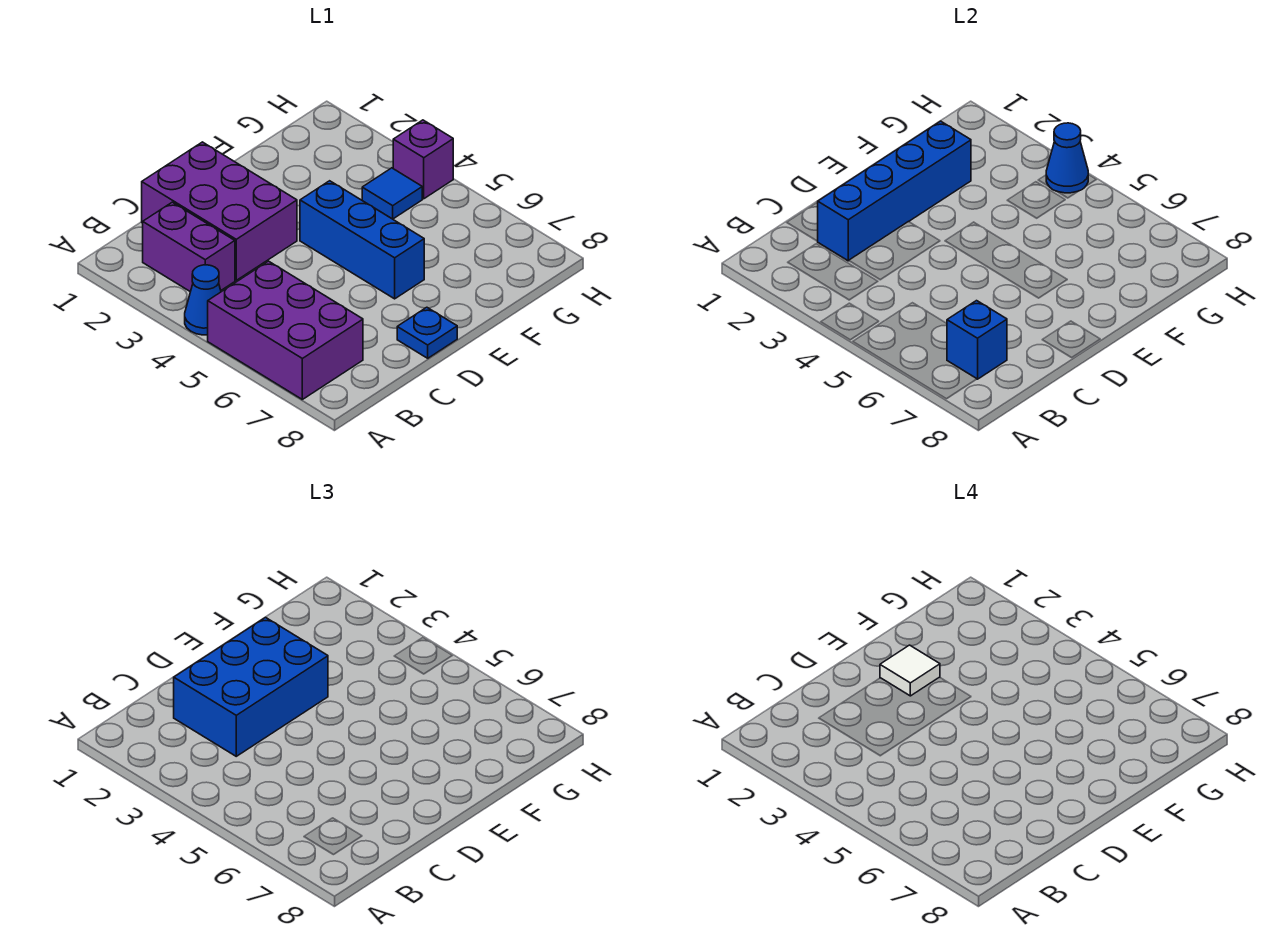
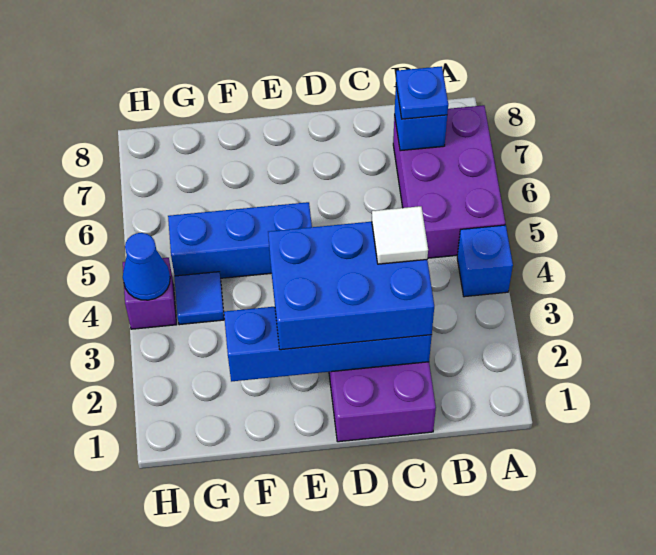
blue cone A4 level 1 -> blue brick A4 level 1
purple brick B2:B3 level 1 -> none
blue plate D8 level 1 -> blue plate B7 level 3
white tile E2 level 4 -> white tile C3 level 4
blue brick E4:E6 level 1 -> blue brick E5:G5 level 1

